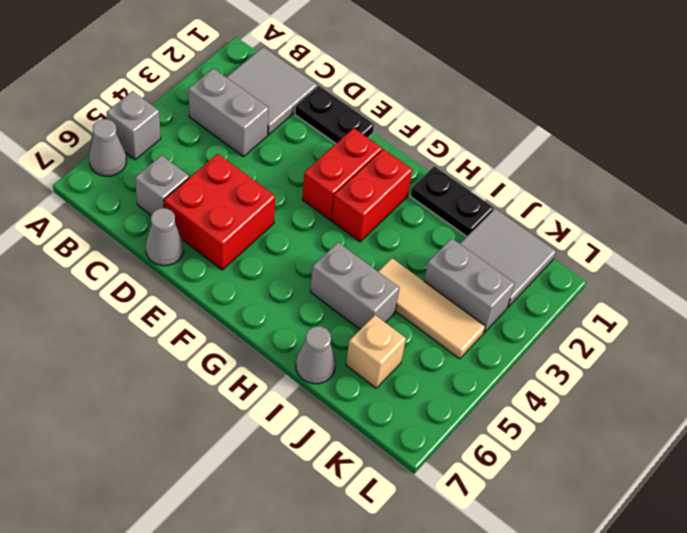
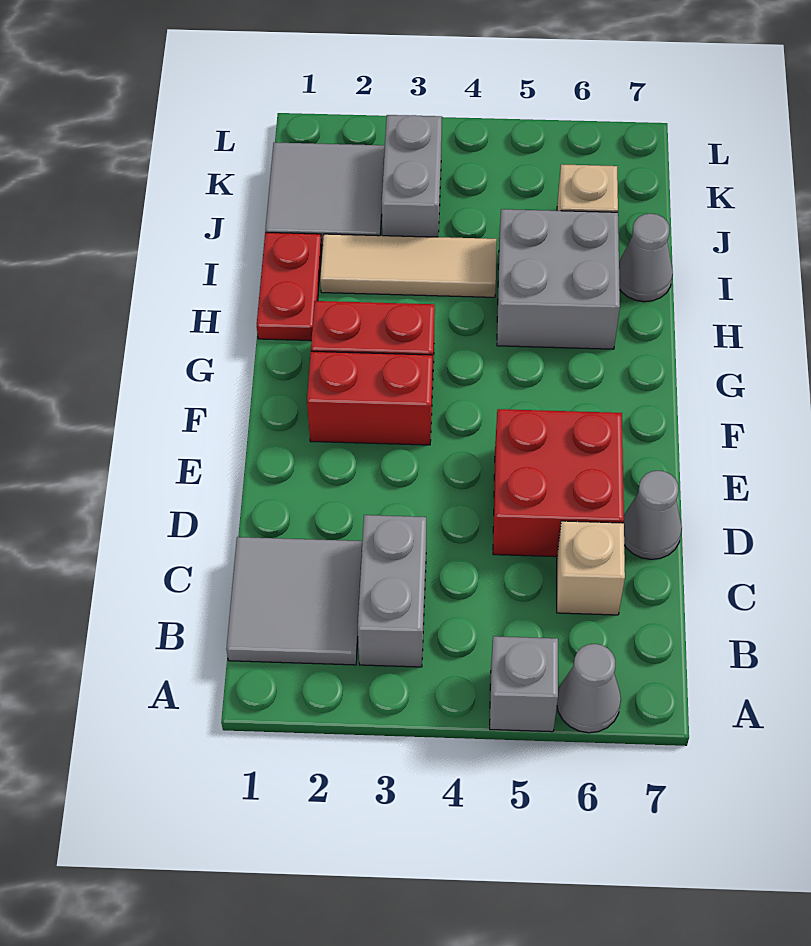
grey brick C6 level 1 -> tan brick C6 level 1
black plate D1:E1 level 1 -> none
black plate H1:I1 level 1 -> red plate H1:I1 level 1
grey brick H5:I5 level 1 -> grey brick H5:I6 level 1
tan tile I4:K4 level 1 -> tan tile I2:I4 level 1

